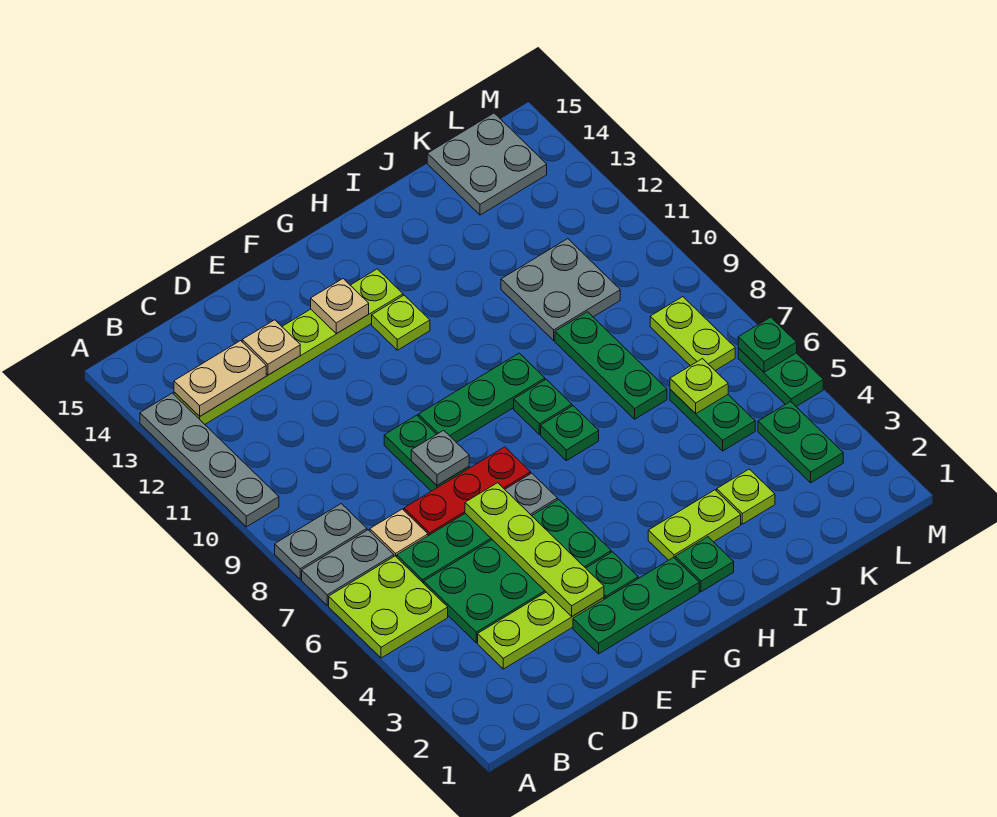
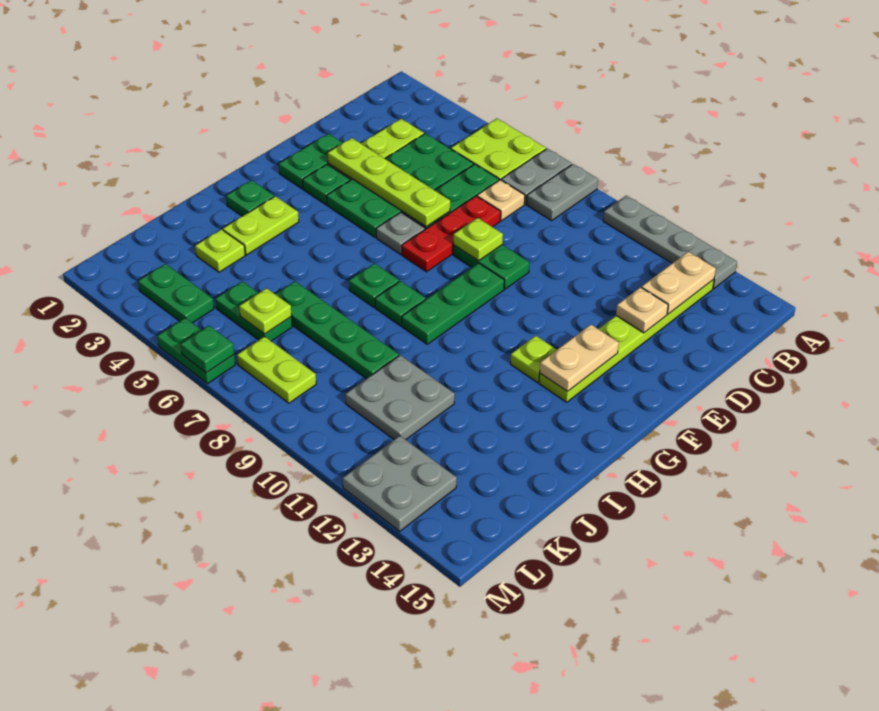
green plate E2:G2 level 1 -> green plate E2:F2 level 1
grey plate E8 level 2 -> lime plate E8 level 2
tan plate F13 level 2 -> tan plate F13:G13 level 2
green plate J7:J9 level 1 -> green plate J6:J9 level 1
grey plate K14:L15 level 1 -> grey plate L12:M13 level 1

